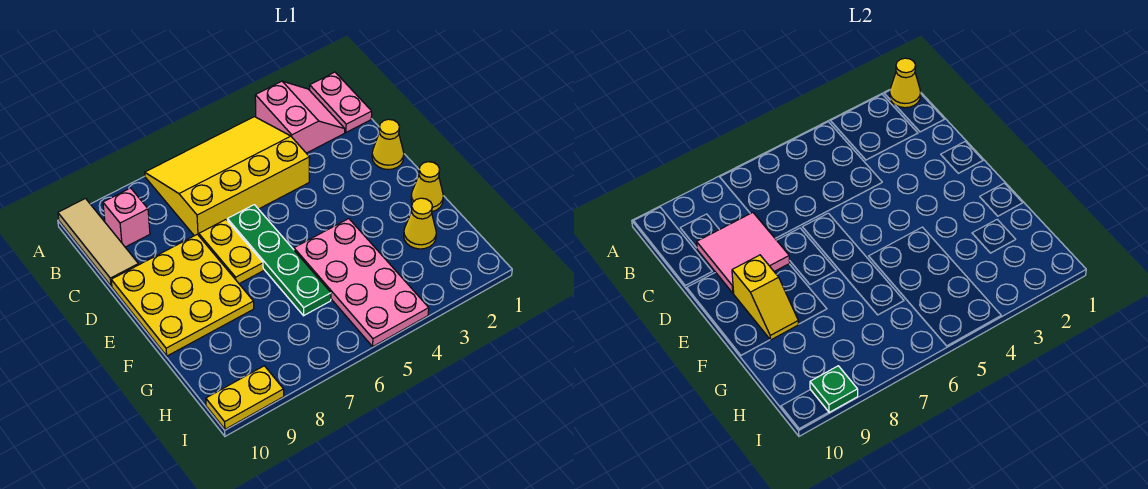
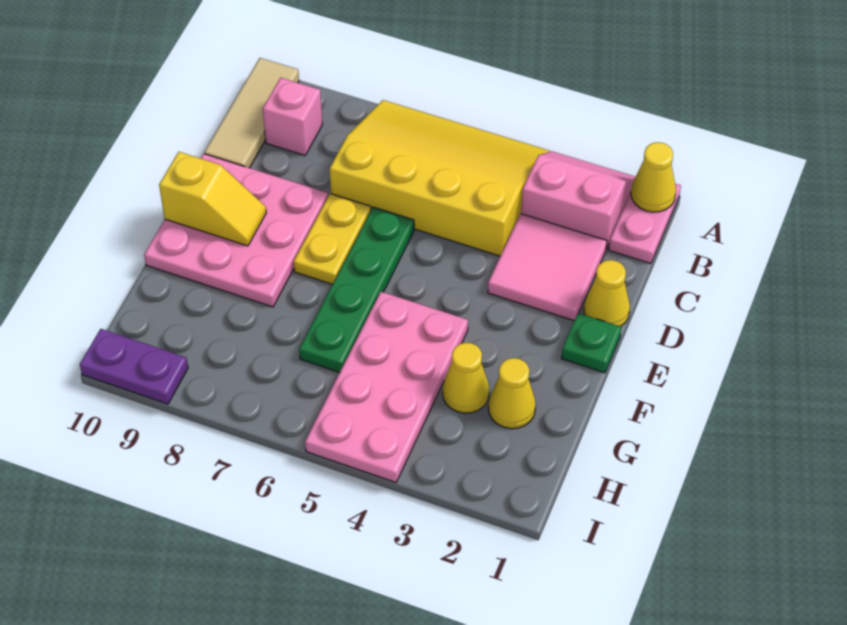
pink slope A2:B3 level 1 top 3 -> pink slope A2:B3 level 1 top B
pink tile C8:D9 level 2 -> pink tile C2:D3 level 1
yellow plate D8:F10 level 1 -> pink plate D8:F10 level 1
yellow slope E9:F9 level 2 top E -> yellow slope E9:E10 level 2 top 10
yellow cone F1 level 1 -> yellow cone G3 level 1
yellow plate I9:I10 level 1 -> purple plate I9:I10 level 1
green plate I9 level 2 -> green plate E1 level 1

